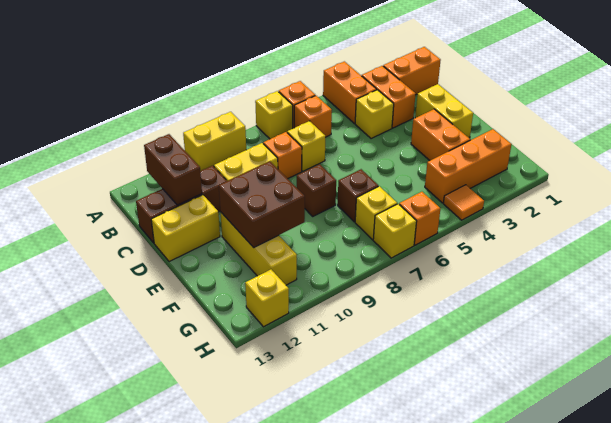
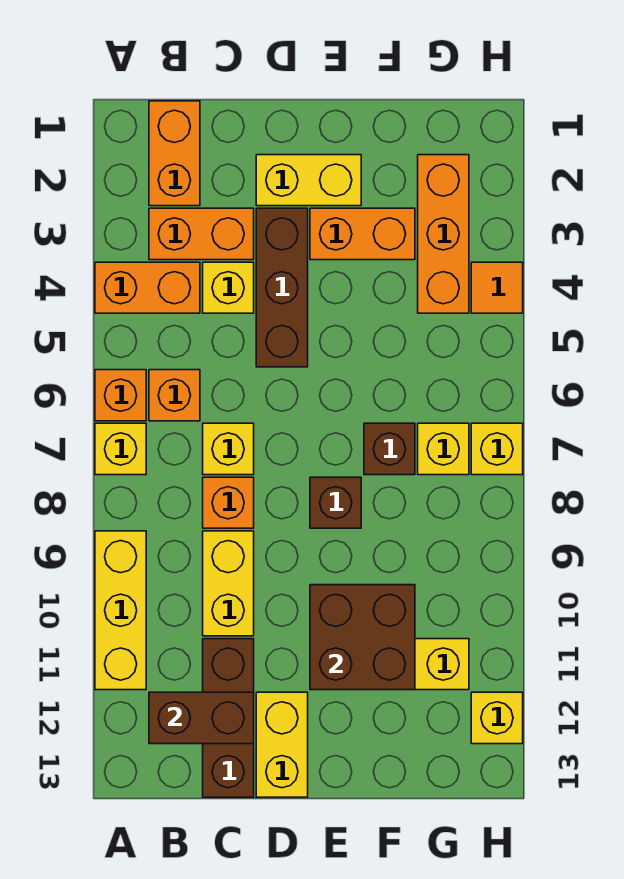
yellow brick A9:A10 level 1 -> yellow brick A9:A11 level 1
none -> brown brick D3:D5 level 1
orange brick H6 level 1 -> none

